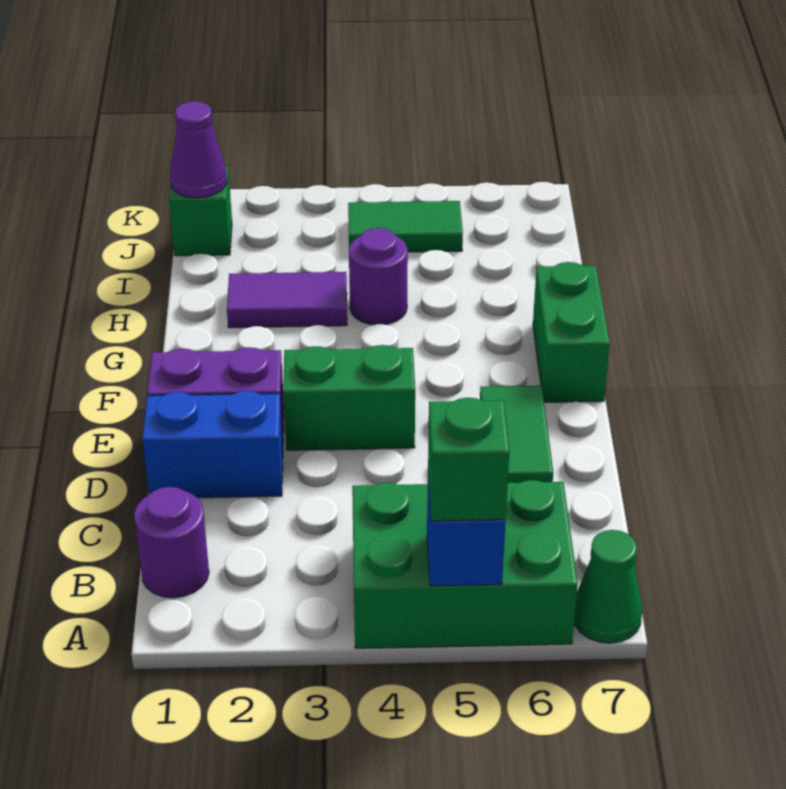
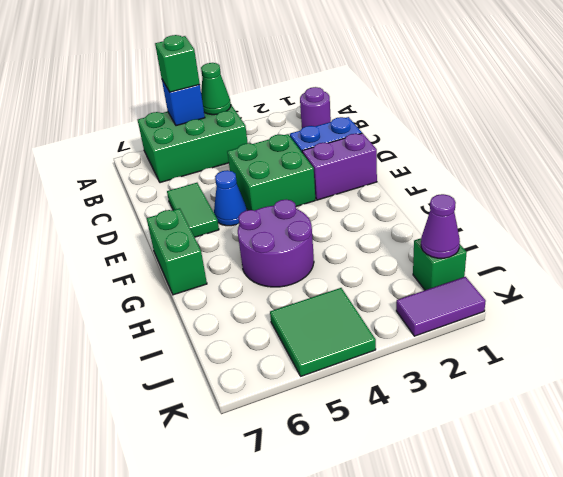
green cone A7 level 1 -> green cone A4 level 2
green brick E3:E4 level 1 -> green brick D3:E4 level 1
none -> blue cone E5 level 1
purple tile H2:H3 level 1 -> purple tile K1:K2 level 1
purple round brick H4 level 1 -> purple round brick G4:H5 level 1
green tile J4:J5 level 1 -> green tile J4:K5 level 1

